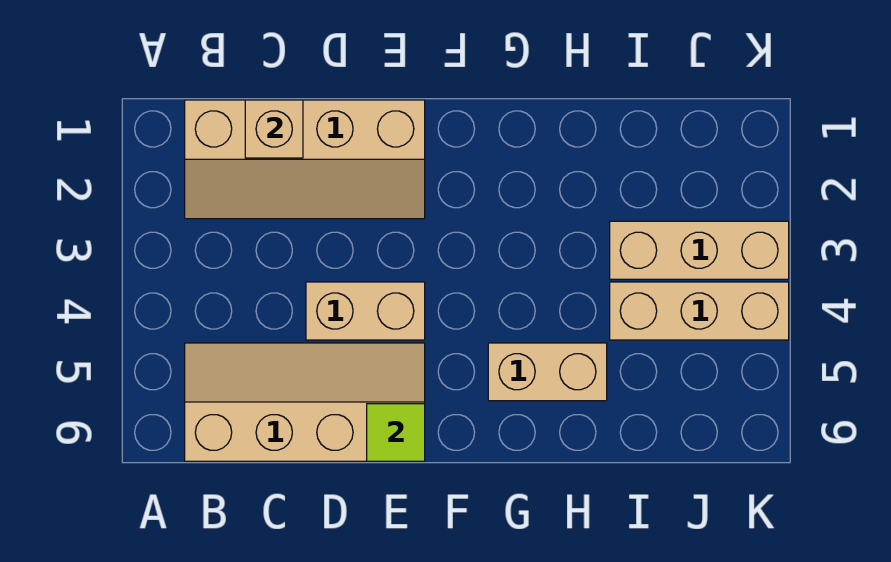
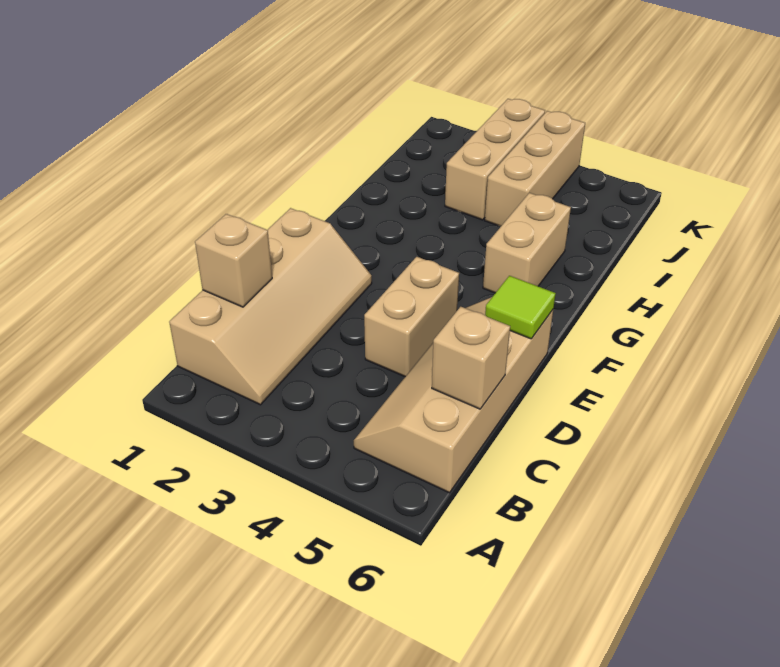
none -> tan brick C6 level 2

